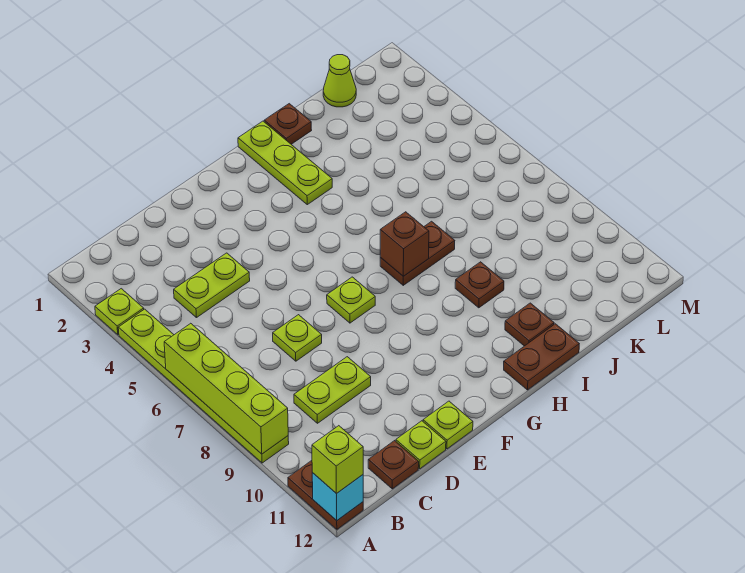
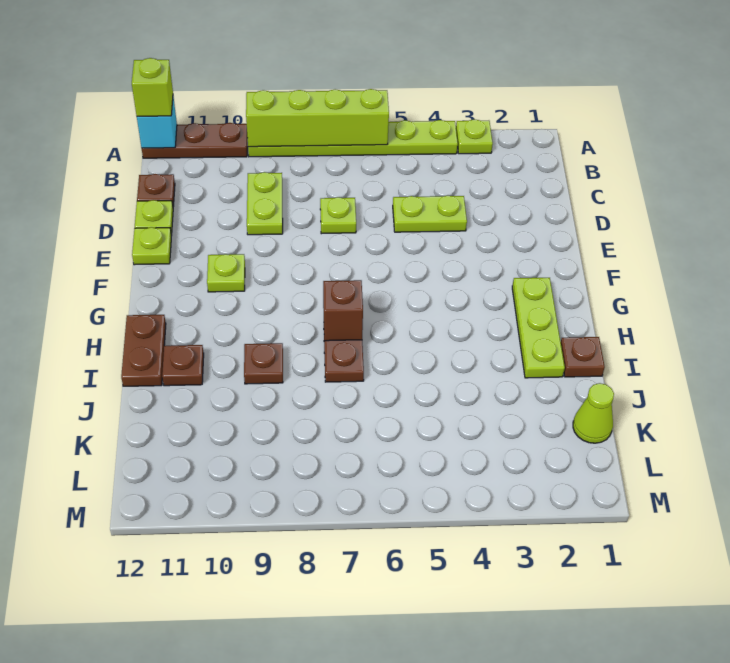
brown plate A11:A12 level 1 -> brown plate A10:A12 level 1
lime plate C4:D4 level 1 -> lime plate D4:D5 level 1
lime plate F7 level 1 -> lime plate F10 level 1
lime plate H1:H3 level 1 -> lime plate G2:I2 level 1

